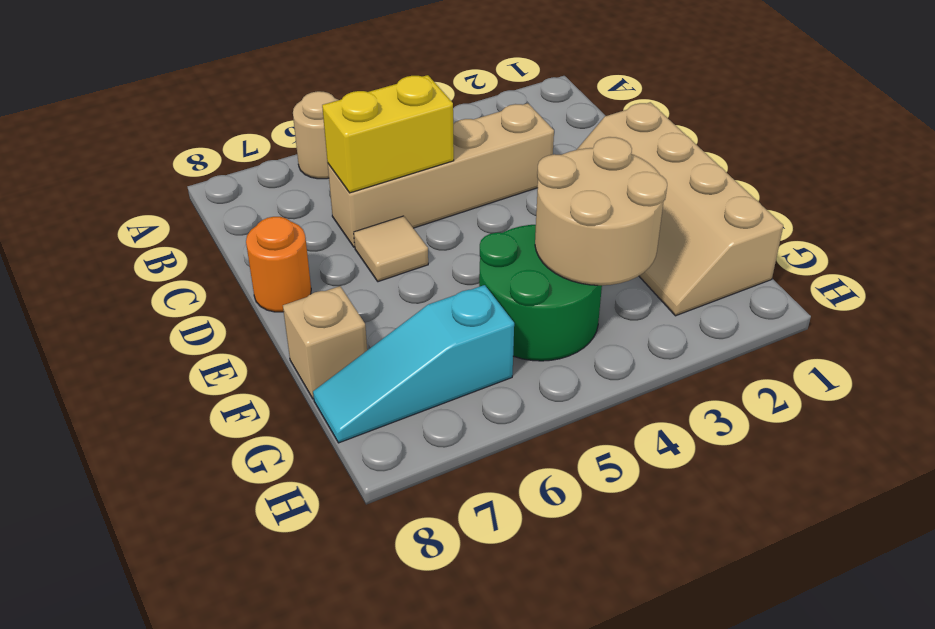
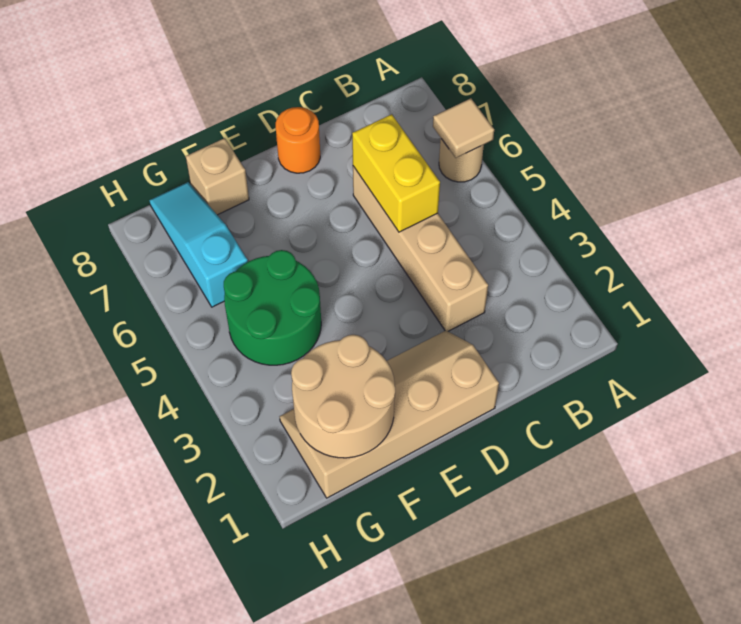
tan tile D6 level 1 -> tan tile A6 level 2
tan round brick F3:G4 level 2 -> tan round brick F1:G2 level 2

